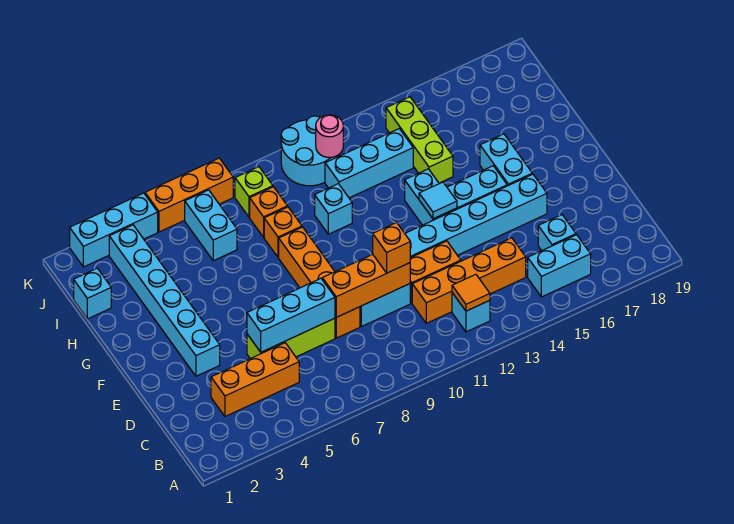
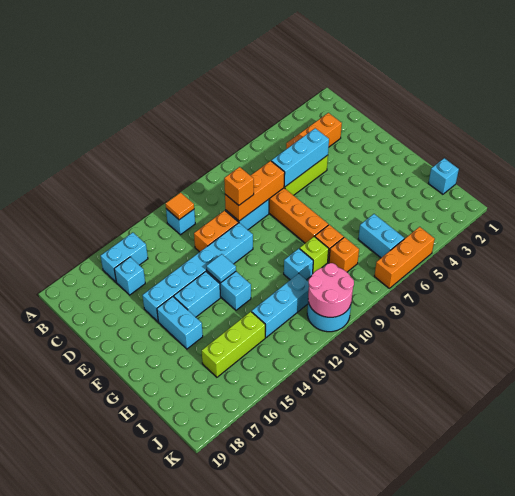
orange brick C11:C14 level 1 -> none
cyan brick E3:J3 level 1 -> none
lime brick H14:J14 level 1 -> lime brick I14:I16 level 1
lime brick J8 level 1 -> lime brick H9 level 1
pink round brick J11 level 2 -> pink round brick J10:K11 level 2
cyan brick K2:K4 level 1 -> none

